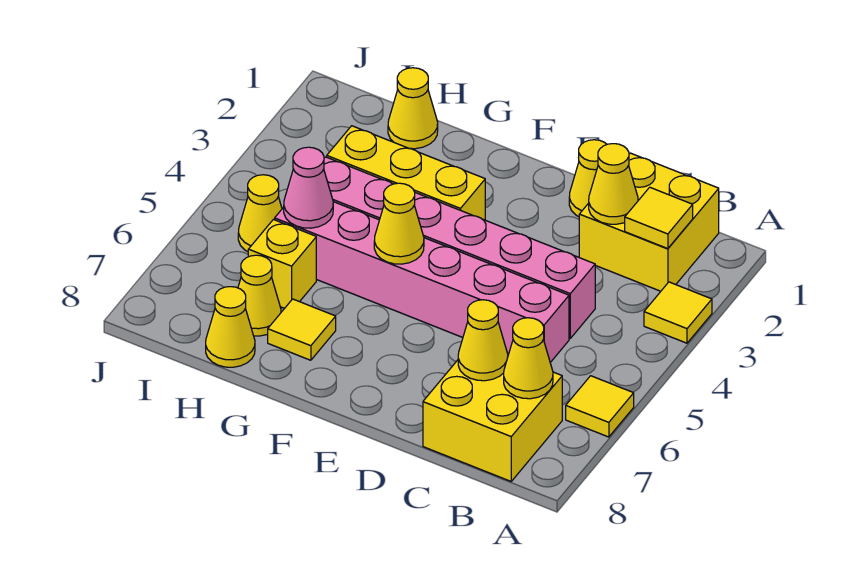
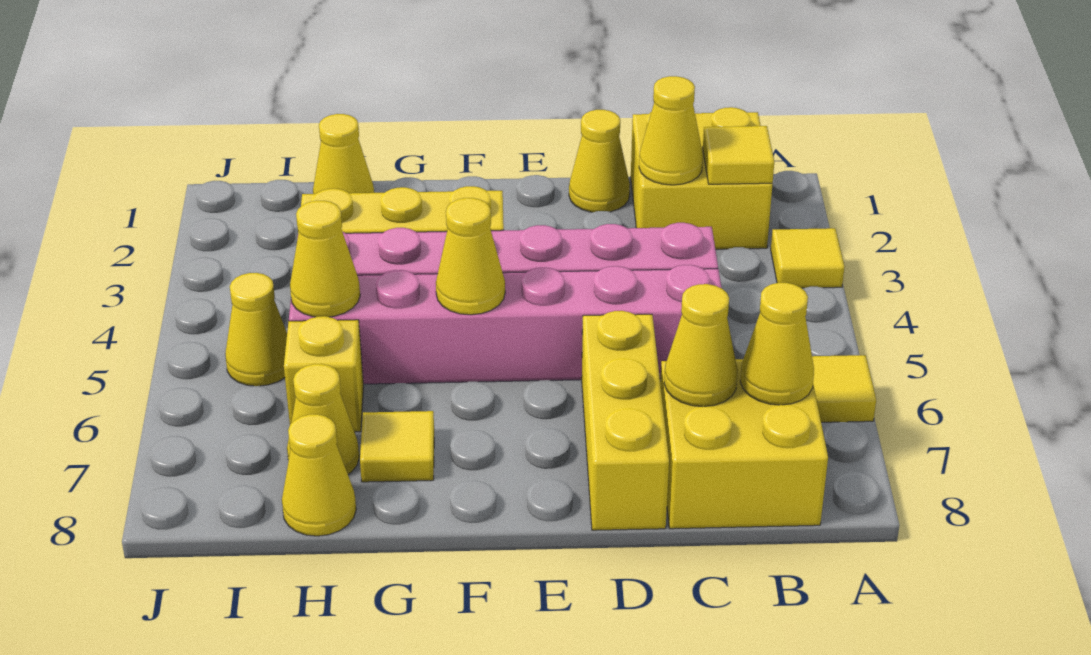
none -> yellow brick D6:D8 level 1
pink cone H5 level 2 -> yellow cone H5 level 2

